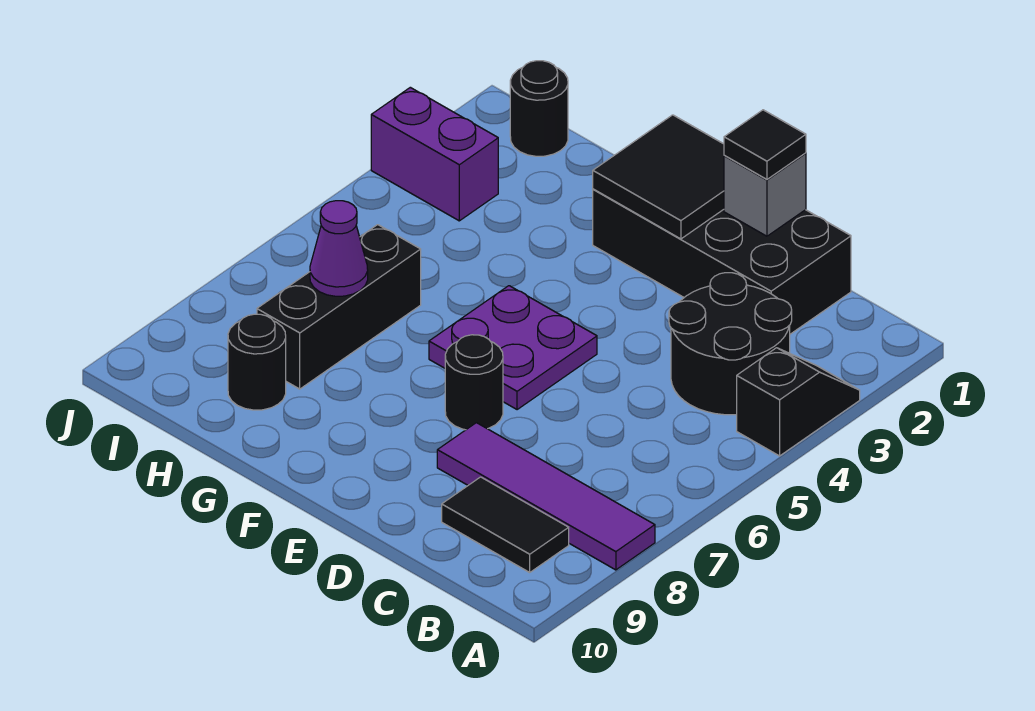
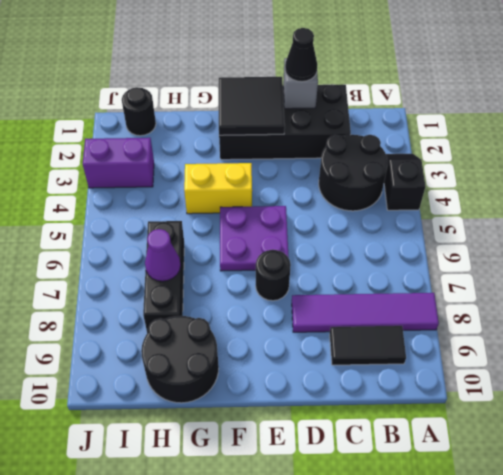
black tile D1 level 3 -> black cone D1 level 3
none -> yellow brick F4:G4 level 1
black round brick H9 level 1 -> black round brick G9:H10 level 1

